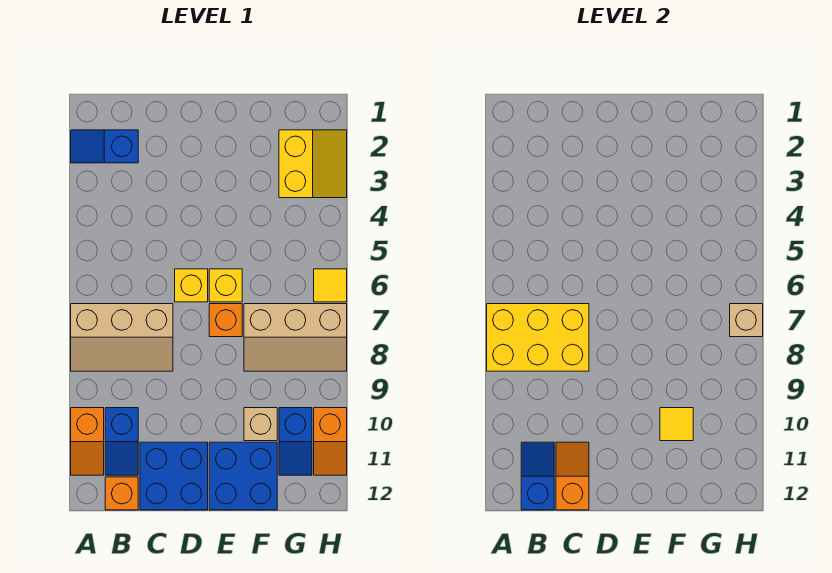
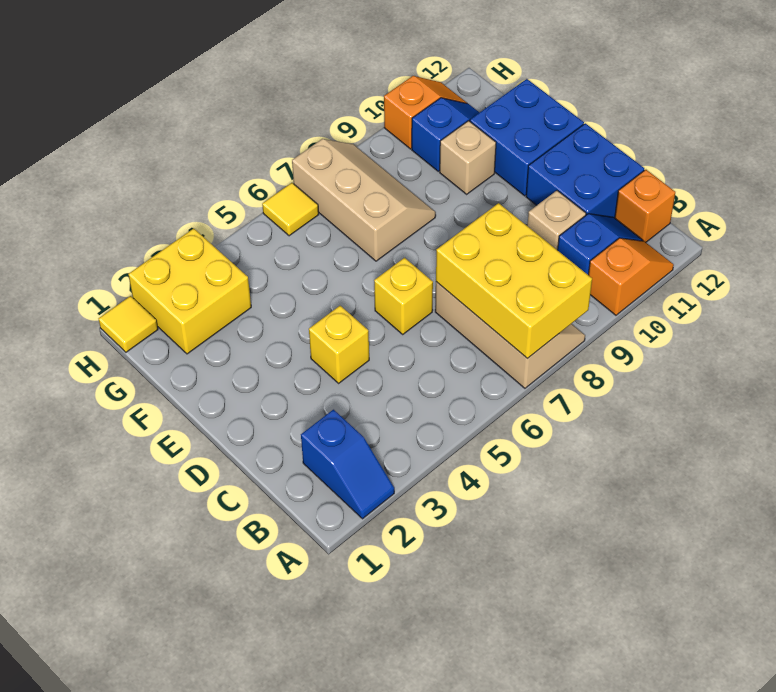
blue slope B11:B12 level 2 top 12 -> none
orange slope C11:C12 level 2 top 12 -> none
yellow brick E6 level 1 -> yellow brick D4 level 1
orange brick E7 level 1 -> none
yellow tile F10 level 2 -> yellow tile H1 level 1
yellow slope G2:H3 level 1 top G -> yellow brick G2:H3 level 1
tan brick H7 level 2 -> tan brick C10 level 1

